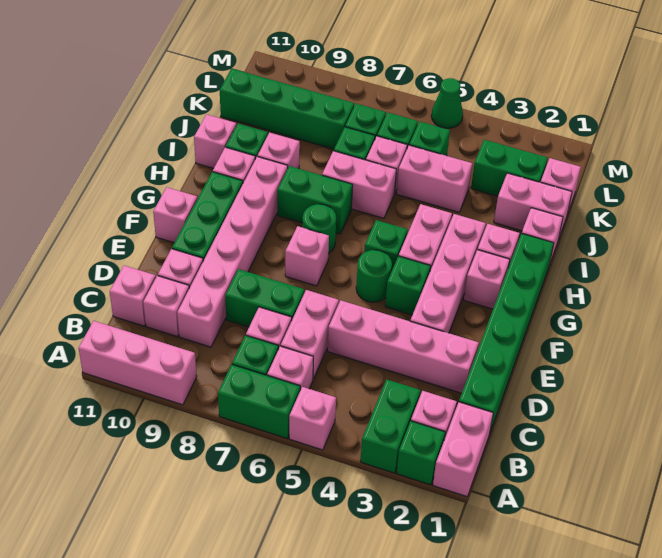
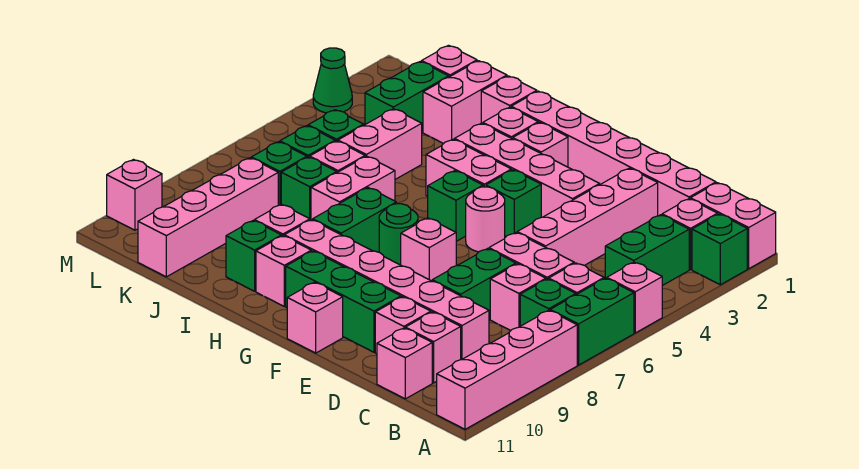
green brick A3:B3 level 1 -> green brick B3:B4 level 1
pink brick A9:A11 level 1 -> pink brick A8:A11 level 1
green brick C1:H1 level 1 -> pink brick C1:H1 level 1
green round brick F5 level 1 -> pink round brick F5 level 1
pink brick I11 level 1 -> pink brick M10 level 1
green brick K8:K11 level 1 -> pink brick K8:K11 level 1
green cone M5 level 1 -> green cone M3 level 1

